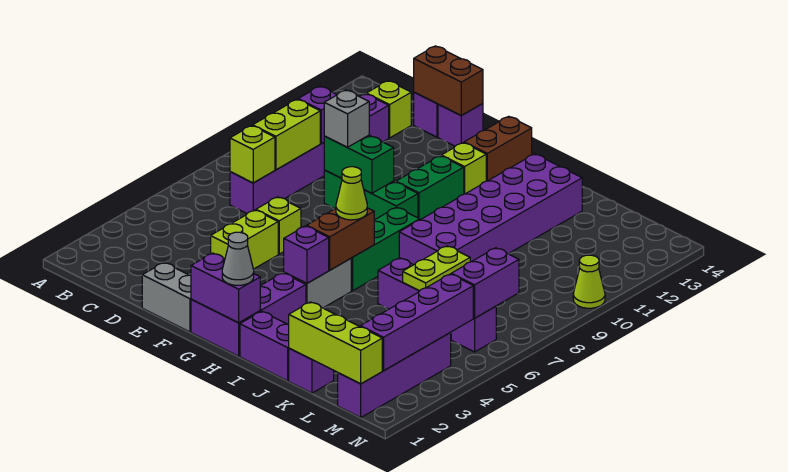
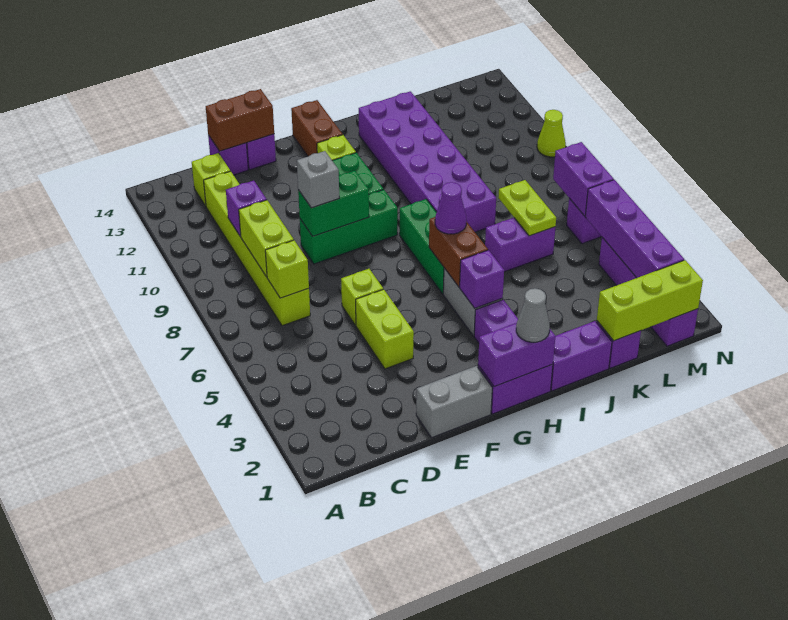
purple brick C7:C12 level 1 -> lime brick C7:C12 level 1
lime cone H6 level 3 -> purple cone H6 level 3

